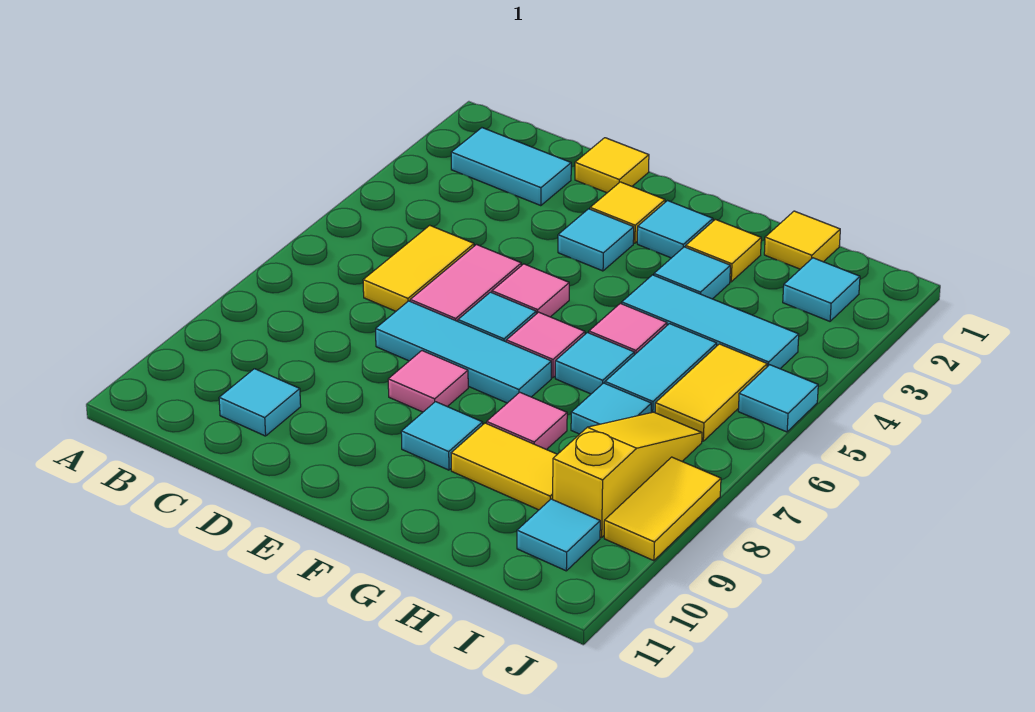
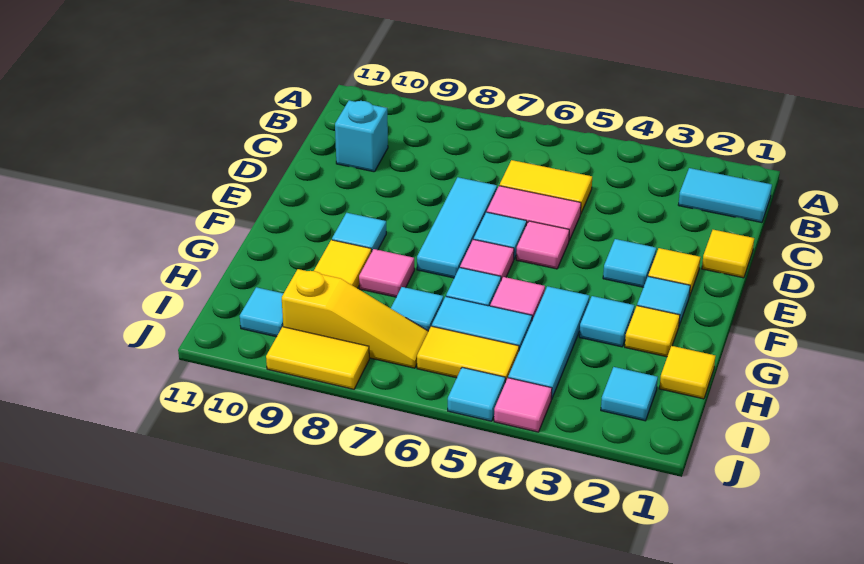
cyan tile B2:C2 level 1 -> cyan tile B1:B2 level 1
cyan tile C10 level 1 -> cyan brick C10 level 1
pink tile E8 level 1 -> pink tile J4 level 1

